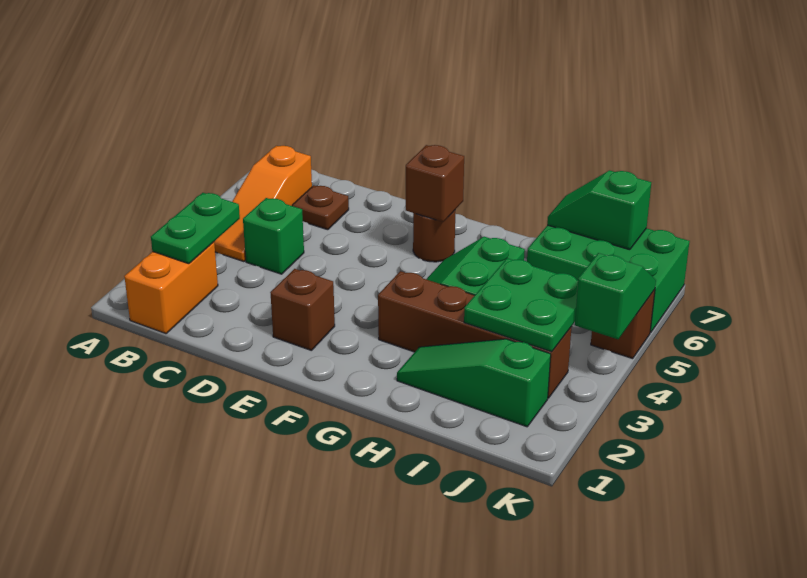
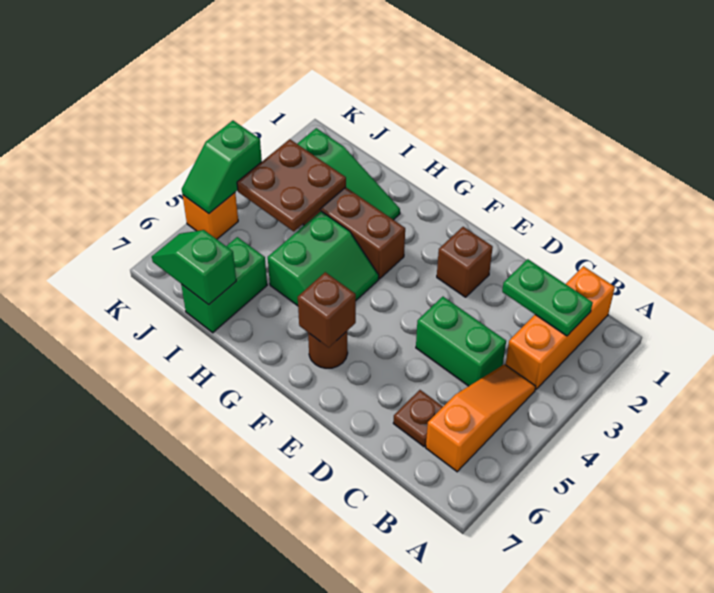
orange brick B1:B2 level 1 -> orange brick B1:B3 level 1
green plate B2:B3 level 2 -> green plate B2:C2 level 2
green brick C4 level 1 -> green brick C4:D4 level 1
green plate I3:J4 level 2 -> brown plate I3:J4 level 2
green brick I6:K7 level 1 -> green brick I6:I7 level 1
green slope I7:J7 level 2 top J -> green slope I7:J7 level 2 top I
brown brick K5 level 1 -> orange brick K5 level 1

